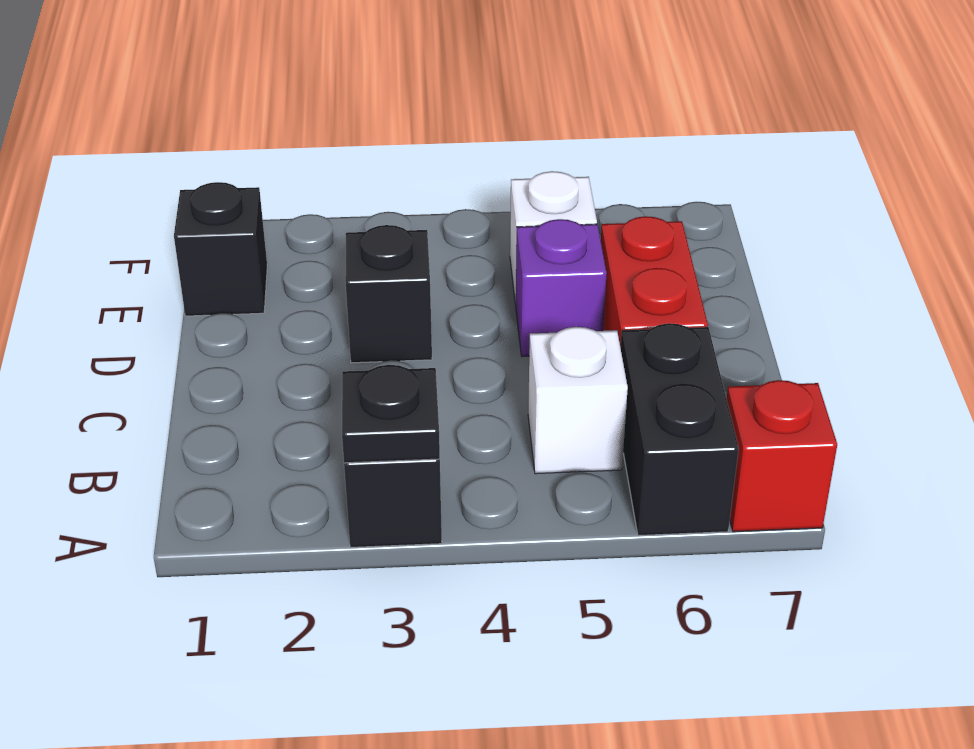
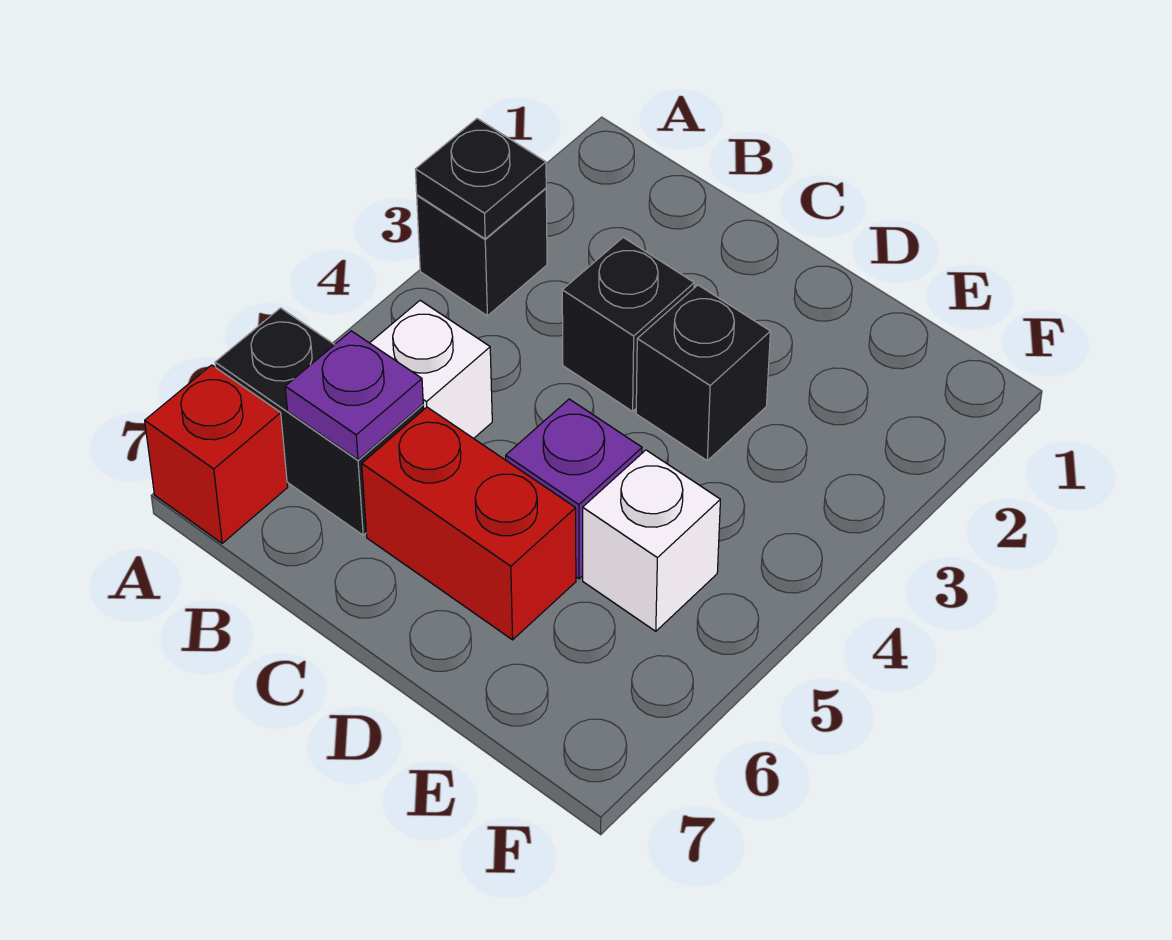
none -> purple plate B6 level 2
black brick E1 level 1 -> black brick C3 level 1

